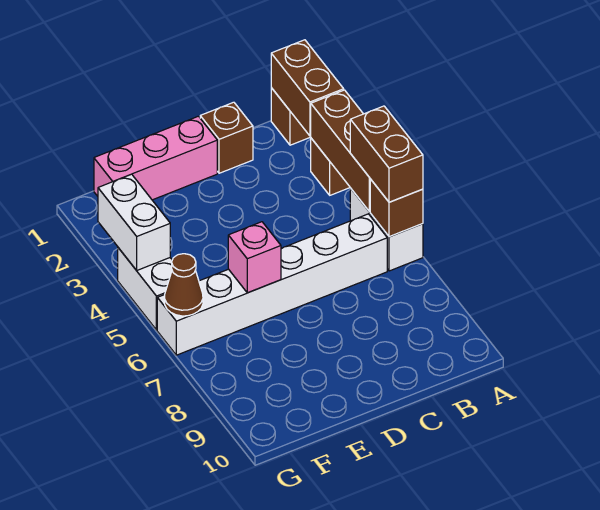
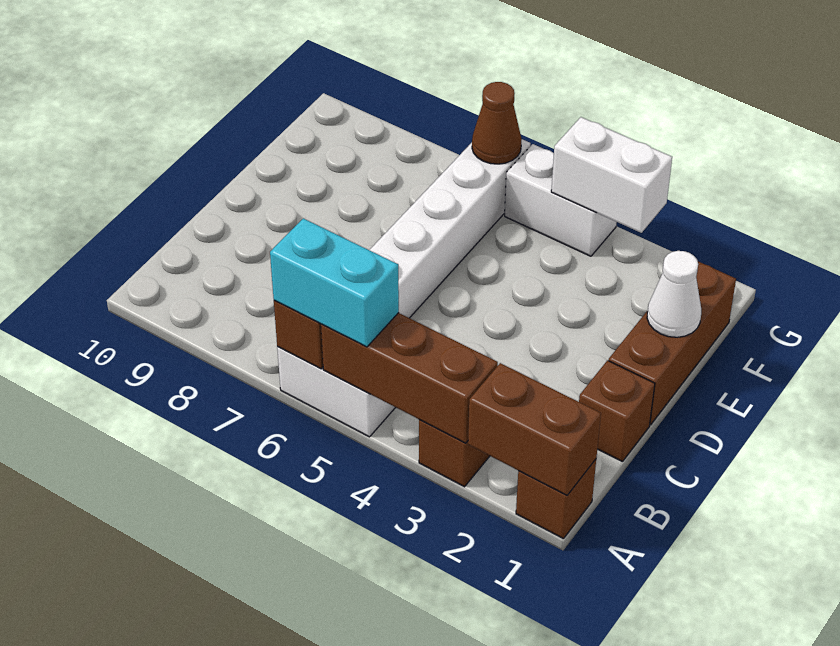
brown brick A5:A6 level 3 -> cyan brick A5:A6 level 3
pink brick D1:F1 level 1 -> brown brick D1:F1 level 1
none -> white cone E1 level 2
pink brick E6 level 2 -> none

